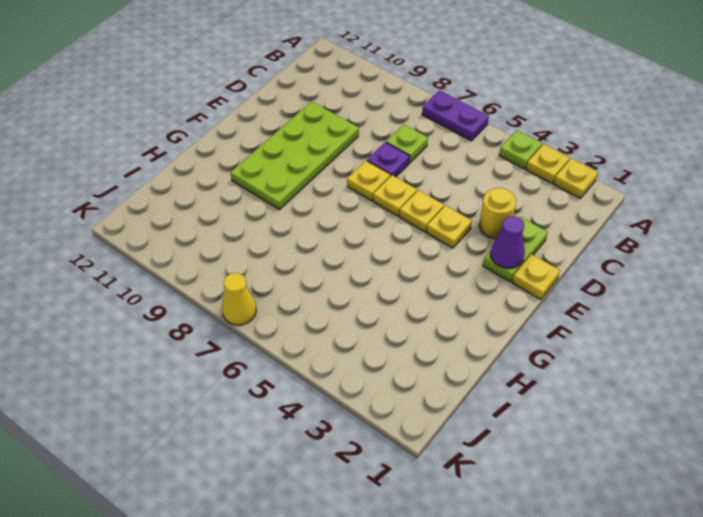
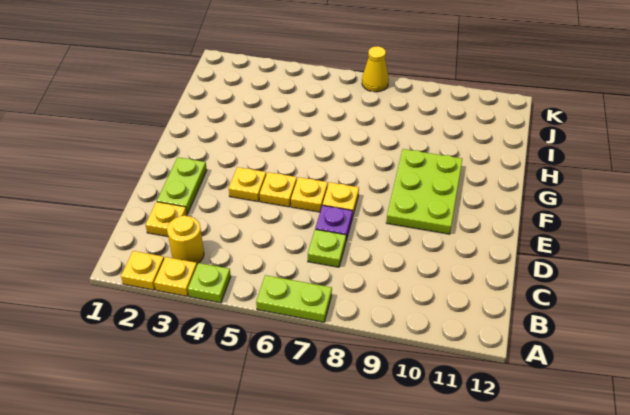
purple plate A6:A7 level 1 -> lime plate A6:A7 level 1
yellow round brick D3 level 1 -> yellow round brick B3 level 1
lime plate D9:G10 level 1 -> lime plate E9:G10 level 1
yellow plate E1 level 1 -> yellow plate C2 level 1
purple cone E2 level 2 -> none

